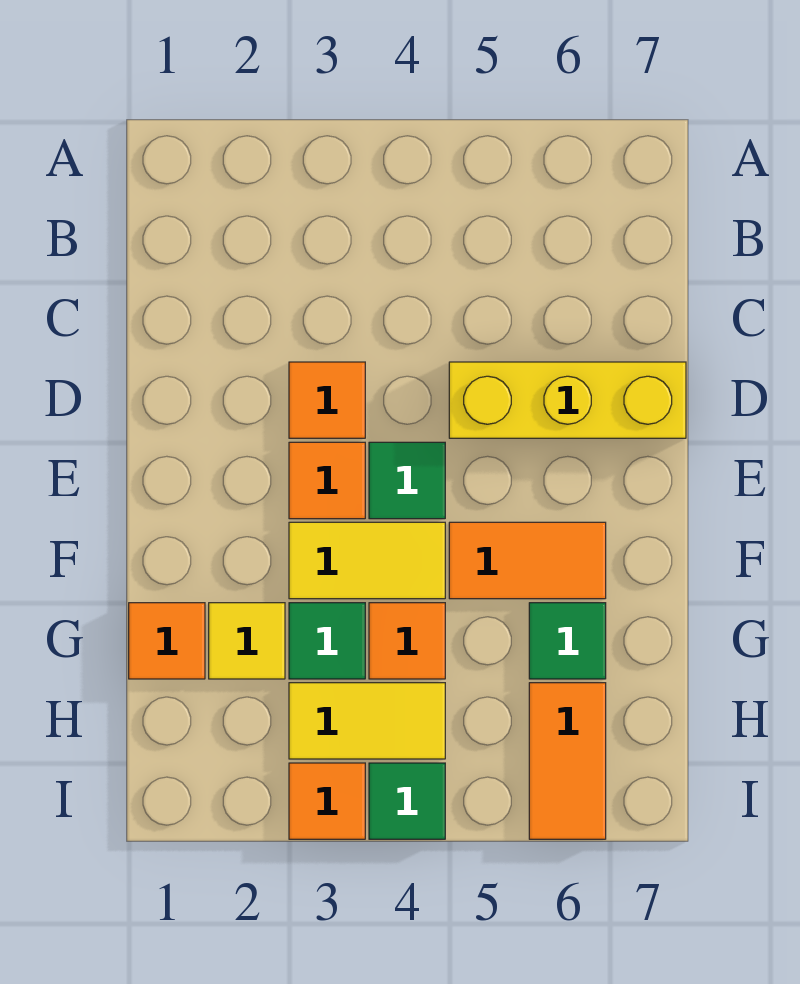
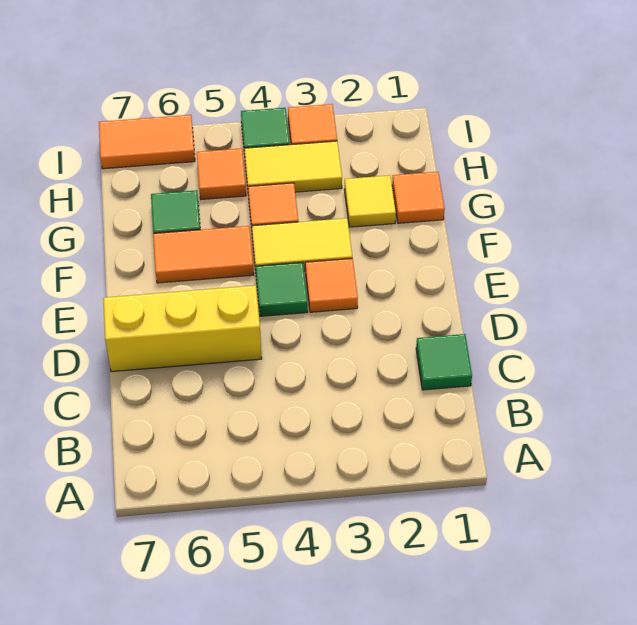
orange tile D3 level 1 -> orange tile H5 level 1
green tile G3 level 1 -> green tile C1 level 1
orange tile H6:I6 level 1 -> orange tile I6:I7 level 1

